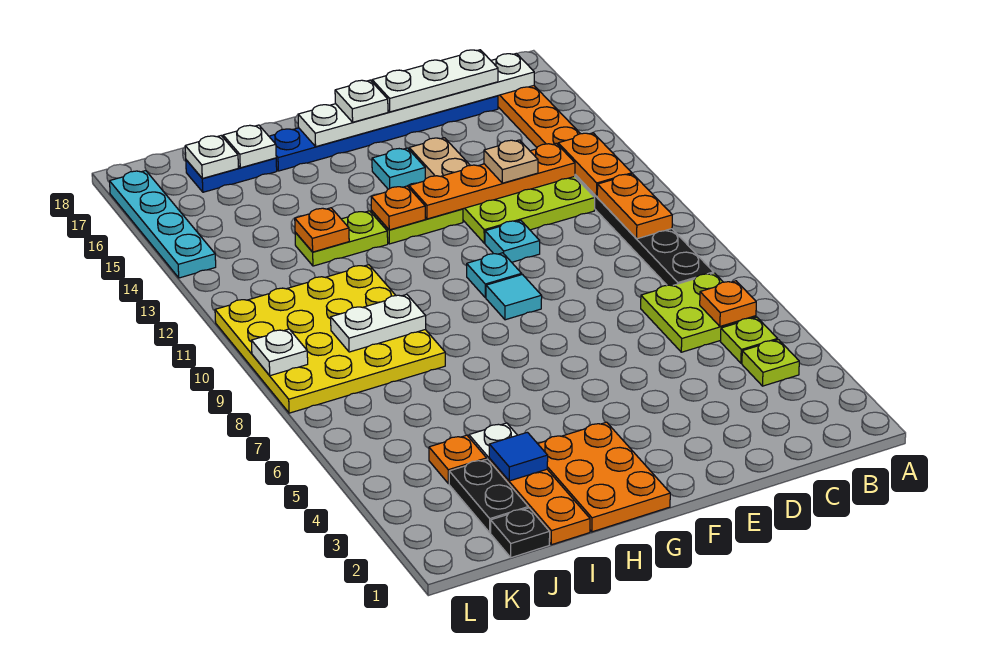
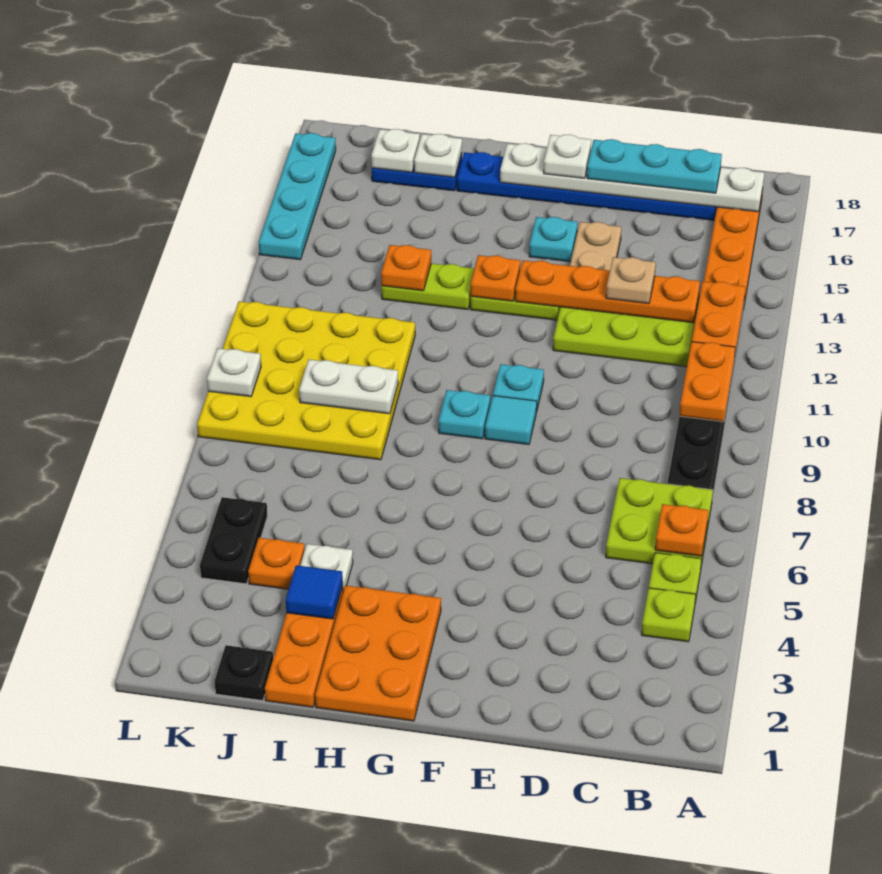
white plate C17:E17 level 3 -> cyan plate C17:E17 level 3
cyan plate E11 level 1 -> cyan plate G9 level 1
black plate J2:J3 level 1 -> black plate K4:K5 level 1

